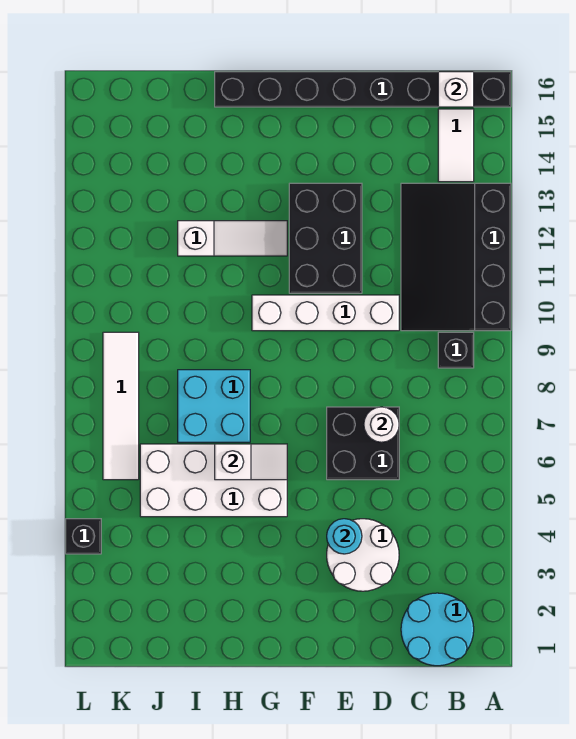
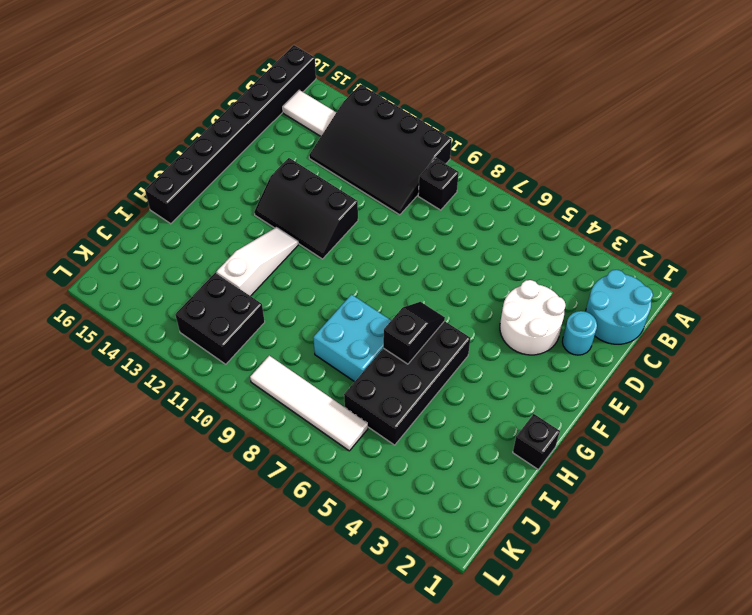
white brick B16 level 2 -> none
black brick D6:E7 level 1 -> black brick J11:K12 level 1
white round brick D7 level 2 -> none
white brick D10:G10 level 1 -> none
cyan round brick E4 level 2 -> cyan round brick D2 level 1
black brick E11:F13 level 1 -> black slope E11:F13 level 1 top E
white brick G5:J6 level 1 -> black brick G5:J6 level 1
white slope G6:H6 level 2 top H -> black slope G6:H6 level 2 top H
black brick L4 level 1 -> black brick H1 level 1

